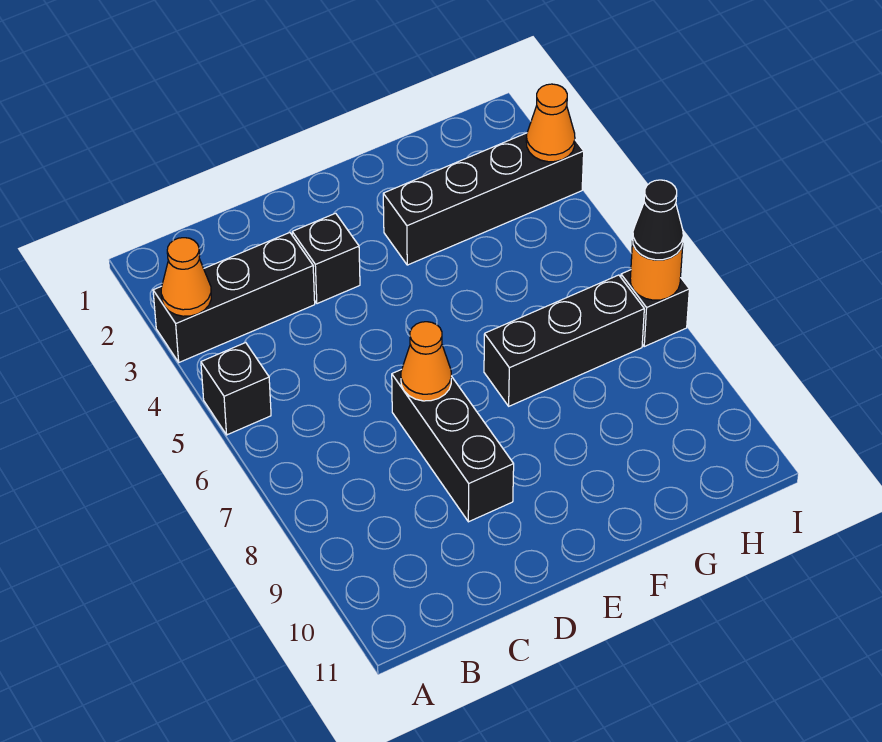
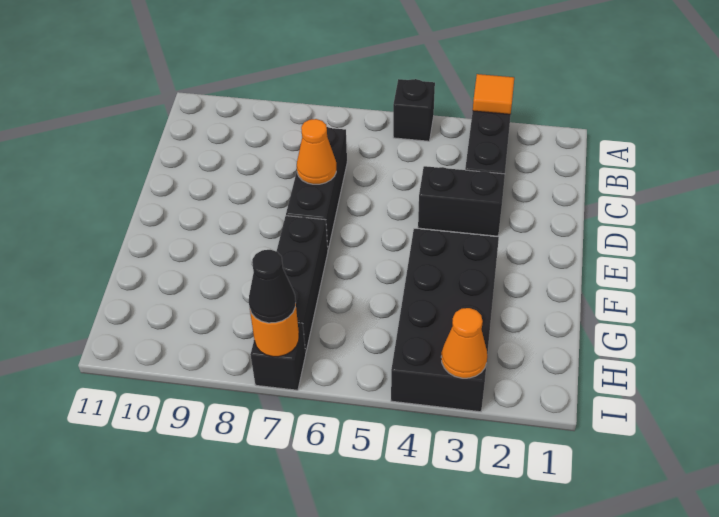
orange cone A3 level 2 -> orange tile A3 level 2
black brick D3 level 1 -> black brick D3:D4 level 1
black brick D7:D9 level 1 -> black brick C7:E7 level 1
black brick F3:I3 level 1 -> black brick F3:I4 level 1

